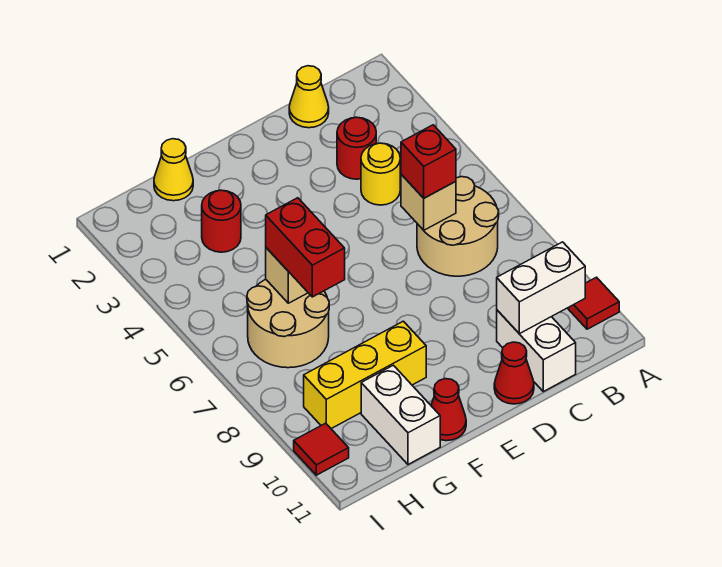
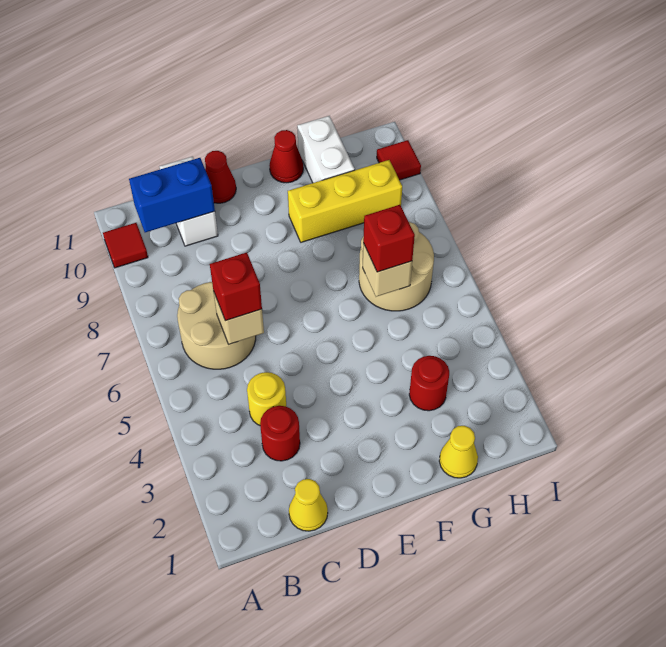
white brick B10:C10 level 2 -> blue brick B10:C10 level 2
red brick G6:G7 level 3 -> red brick G6 level 3

